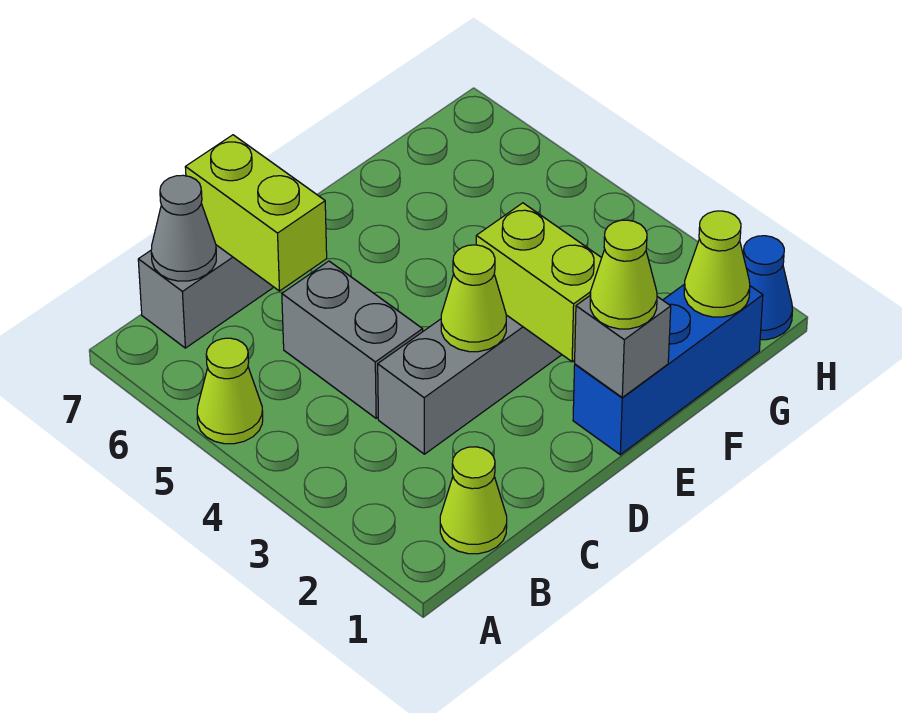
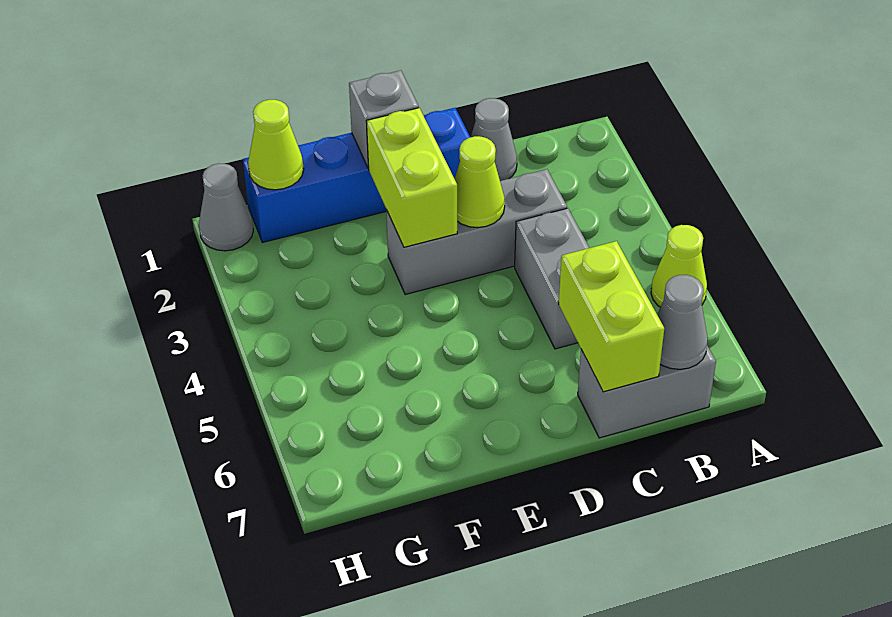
lime cone B1 level 1 -> none
none -> grey cone C1 level 1
blue brick E1:G1 level 1 -> blue brick D1:G1 level 1
lime cone E1 level 3 -> none
blue cone H1 level 1 -> grey cone H1 level 1

